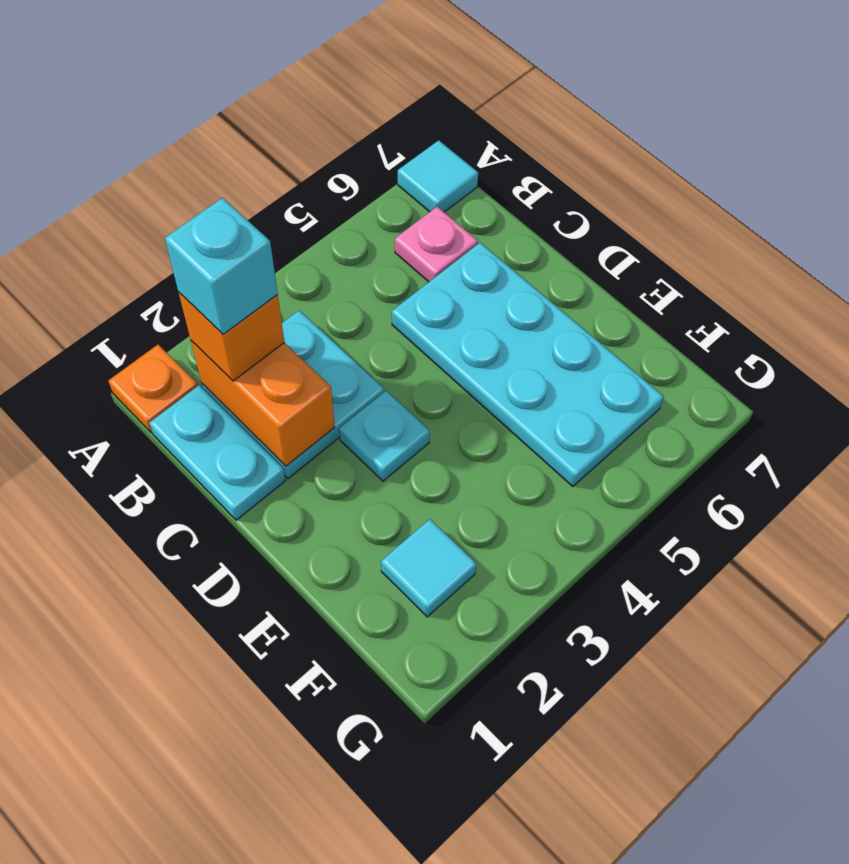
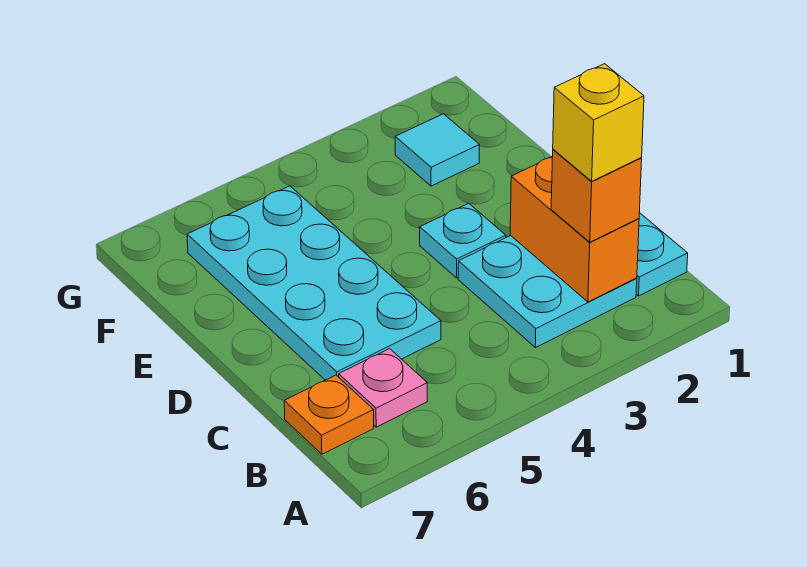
orange plate A1 level 1 -> orange plate B7 level 1
cyan tile A7 level 1 -> none
cyan brick B2 level 4 -> yellow brick B2 level 4

